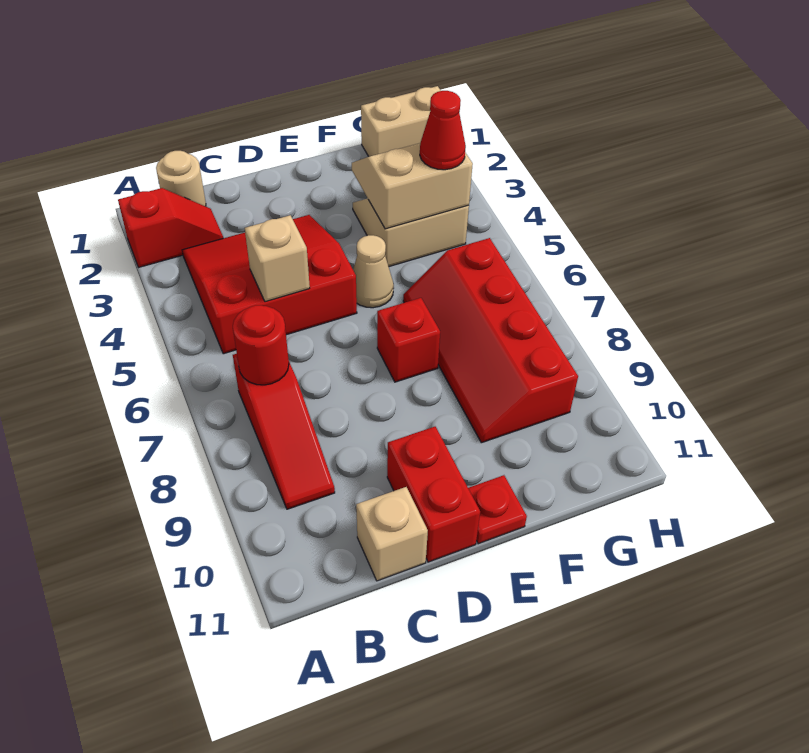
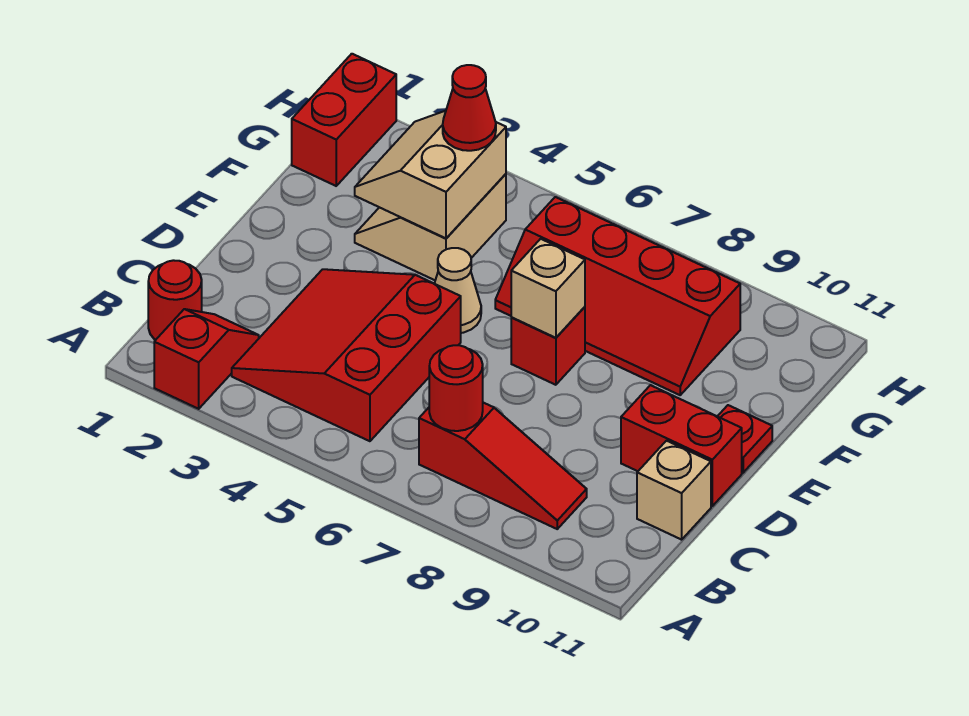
tan round brick B1 level 1 -> red round brick B1 level 1
tan brick C5 level 2 -> tan brick E7 level 2
tan brick G1:H1 level 1 -> red brick G1:H1 level 1

